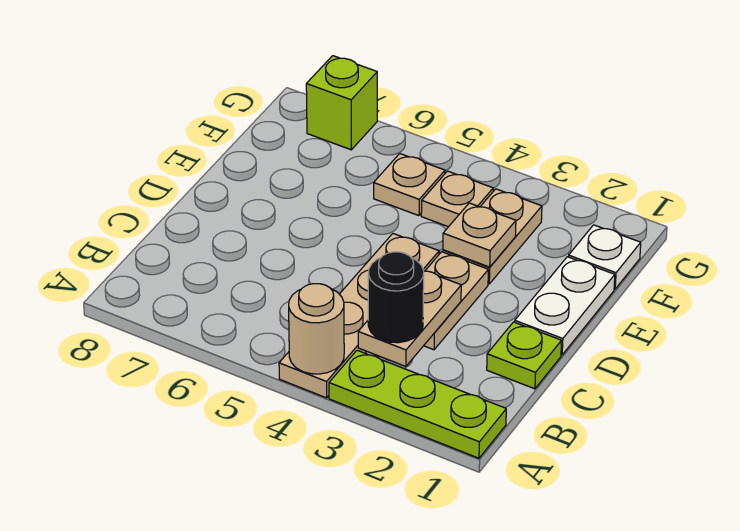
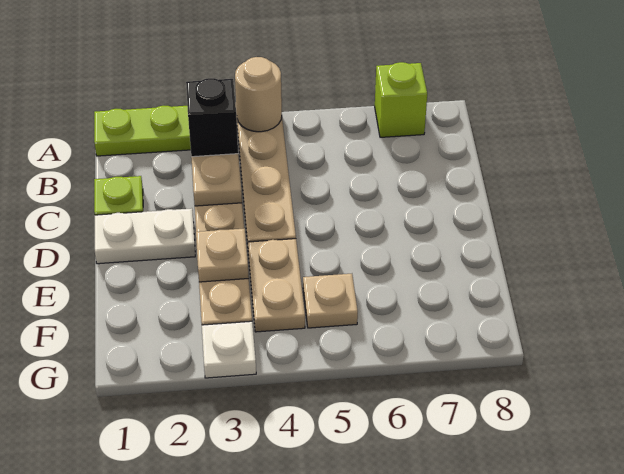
black round brick B3 level 3 -> black brick B3 level 3
white plate D1:E1 level 1 -> white plate D1:D2 level 1
white plate F1 level 1 -> white plate G3 level 1
tan plate F4 level 1 -> tan plate E4:F4 level 1
lime brick G7 level 1 -> lime brick A7 level 1

